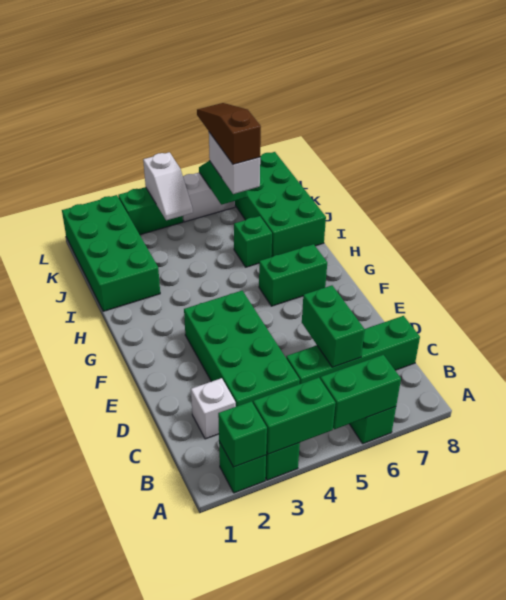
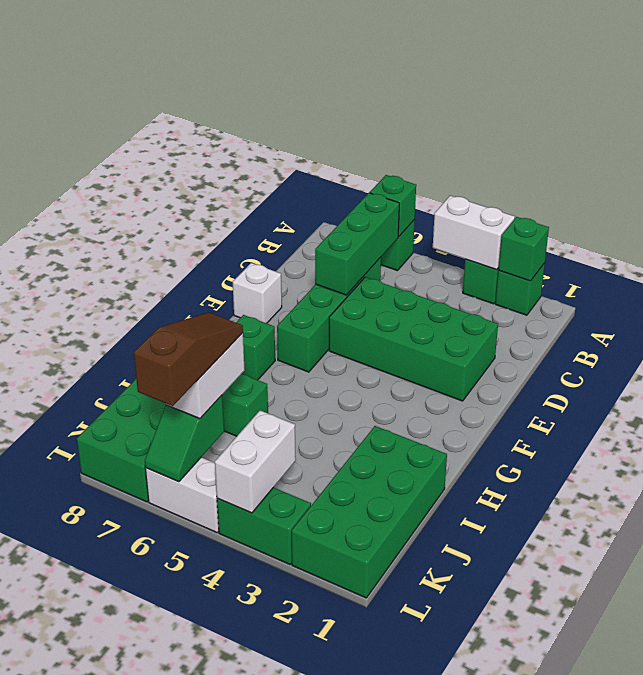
green brick A3:A4 level 2 -> white brick A3:A4 level 2
green brick A5:A6 level 2 -> green brick A6 level 2
white brick C2 level 1 -> white brick E8 level 1
green brick C3:F4 level 1 -> green brick D2:E5 level 1
green brick C5:C8 level 1 -> green brick C6:F6 level 1
green brick C6:D6 level 2 -> green brick B6:D6 level 2
green brick G6:G7 level 1 -> green brick G7 level 1
brown slope J6:L6 level 4 top J -> brown slope J6:L6 level 4 top L
white slope K4:L4 level 2 top L -> white brick K4:L4 level 2

